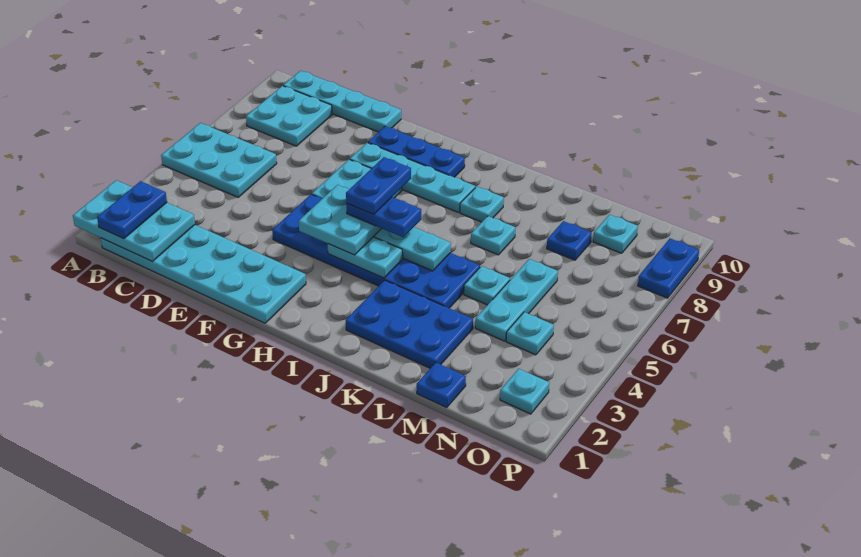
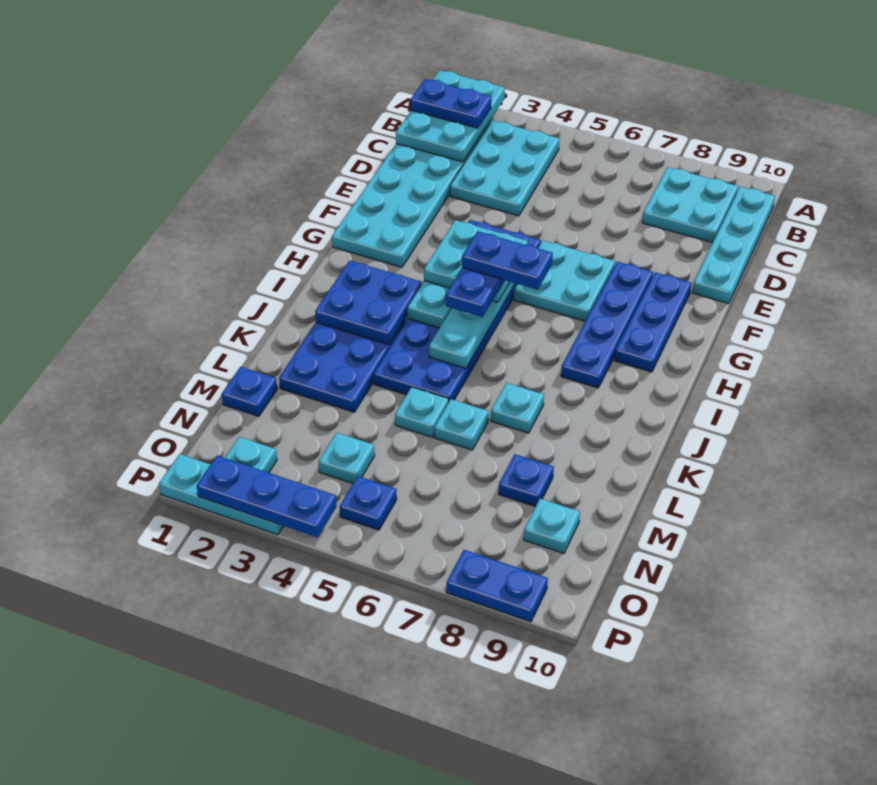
cyan plate A5:C6 level 1 -> cyan plate B3:D4 level 1
cyan plate F8:I8 level 1 -> blue plate F8:I8 level 1
none -> blue plate I2:J3 level 2
cyan plate J8 level 1 -> cyan plate L6 level 1
cyan plate M4:M6 level 1 -> cyan plate P1:P3 level 1
none -> blue plate O5 level 1
none -> blue plate P2:P4 level 2

